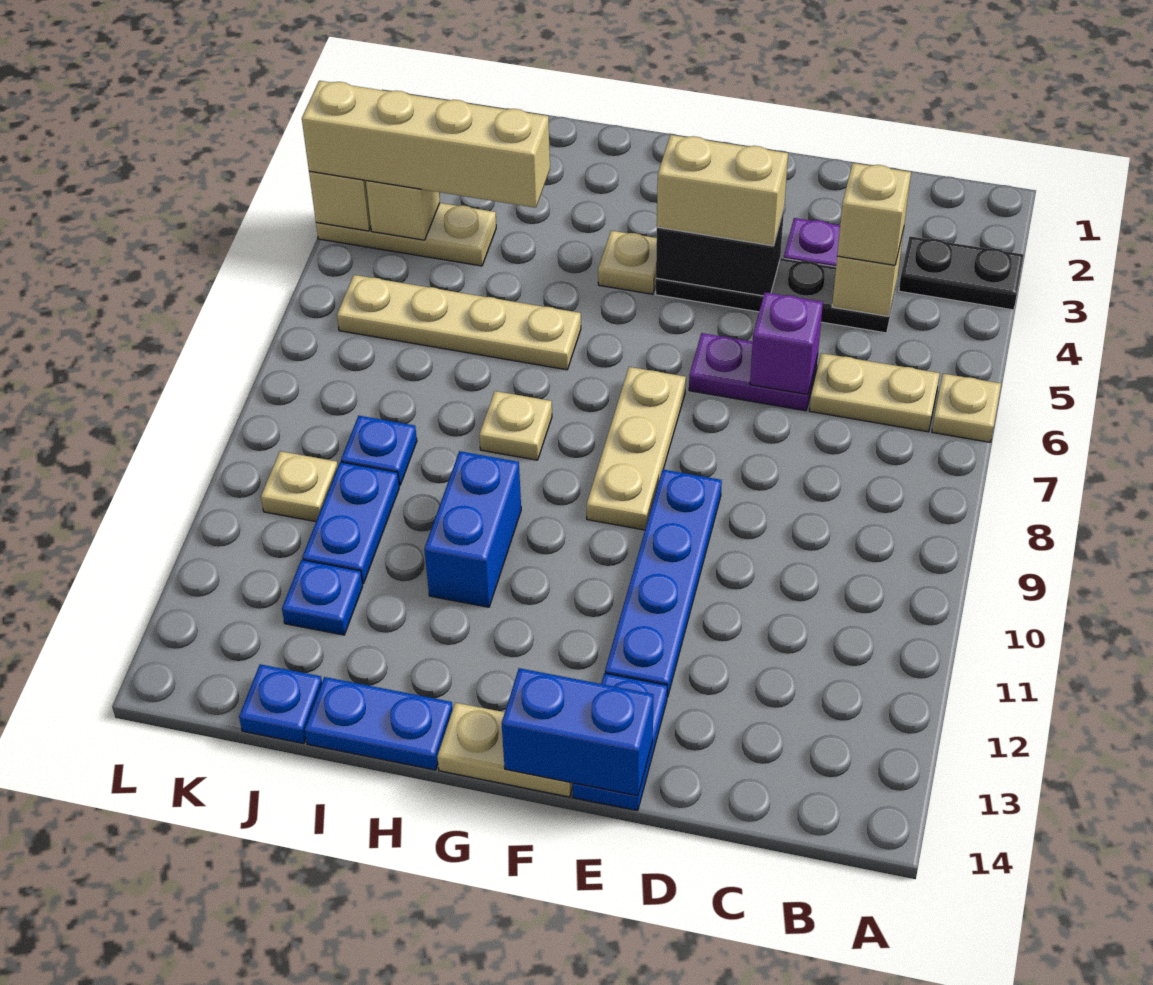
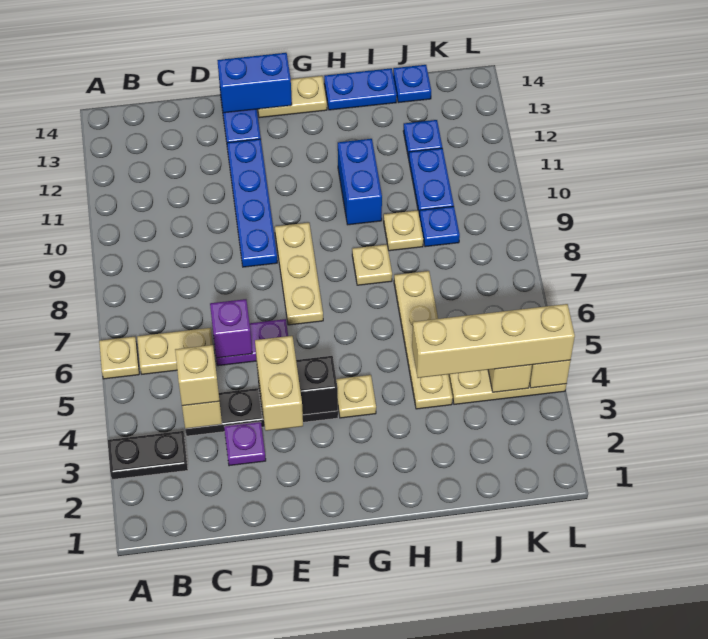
tan brick E4:F4 level 3 -> tan brick E3:E4 level 3
tan plate H6:K6 level 1 -> tan plate I4:I7 level 1
tan plate K10 level 1 -> tan plate I9 level 1

